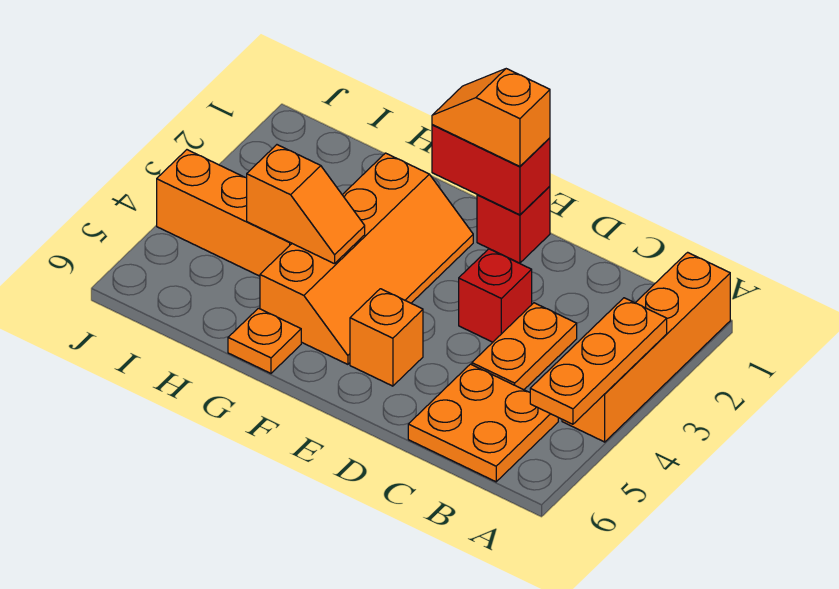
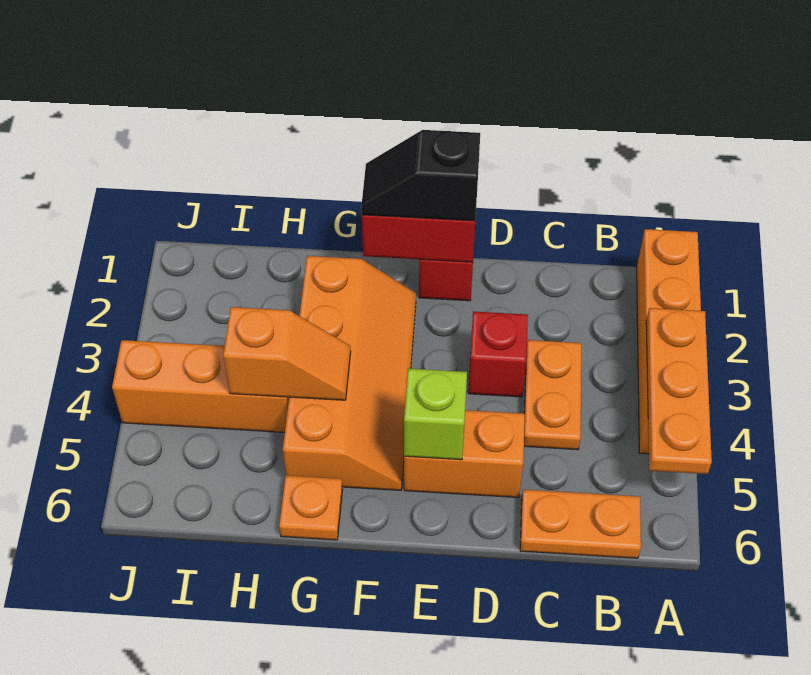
orange plate B5:C6 level 1 -> orange plate B6:C6 level 1
orange slope E1:F1 level 3 top E -> black slope E1:F1 level 3 top E
orange brick E5 level 1 -> orange brick D5:E5 level 1
none -> lime brick E5 level 2

